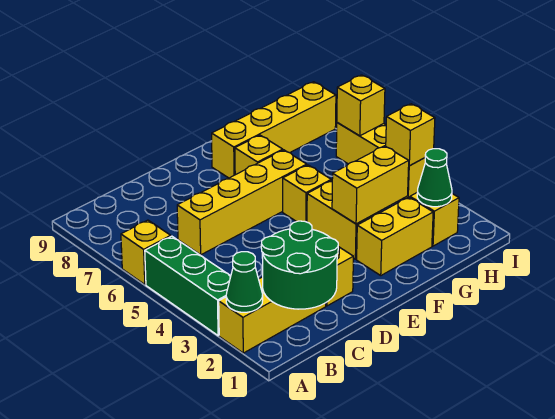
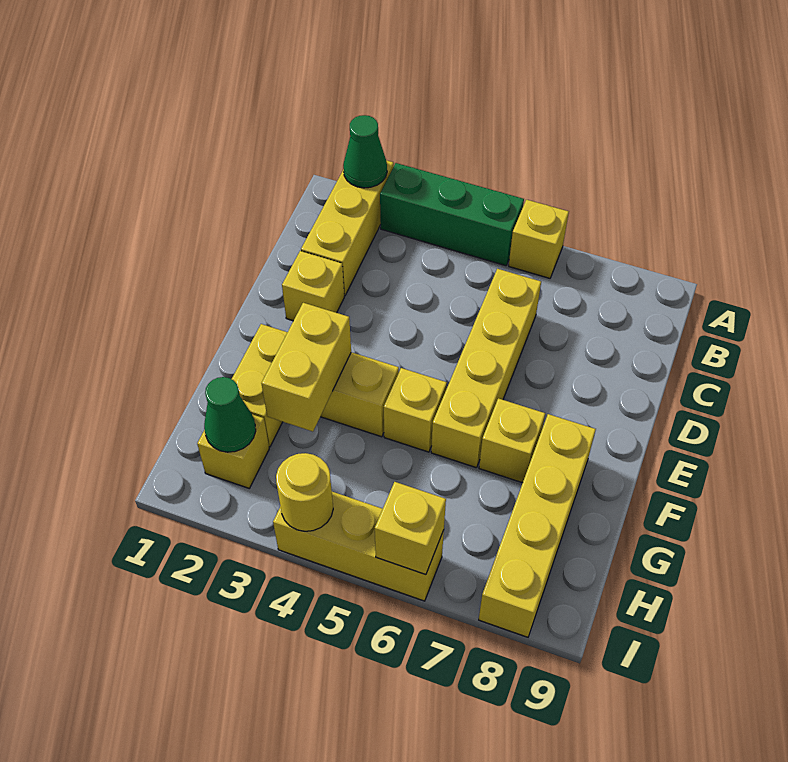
green round brick B1:C2 level 2 -> none
yellow brick I4 level 2 -> yellow round brick I4 level 2

